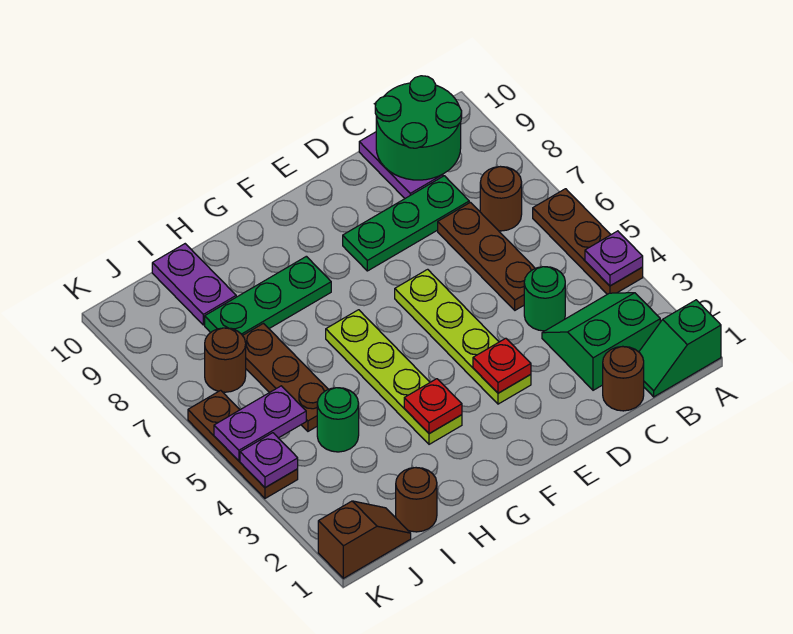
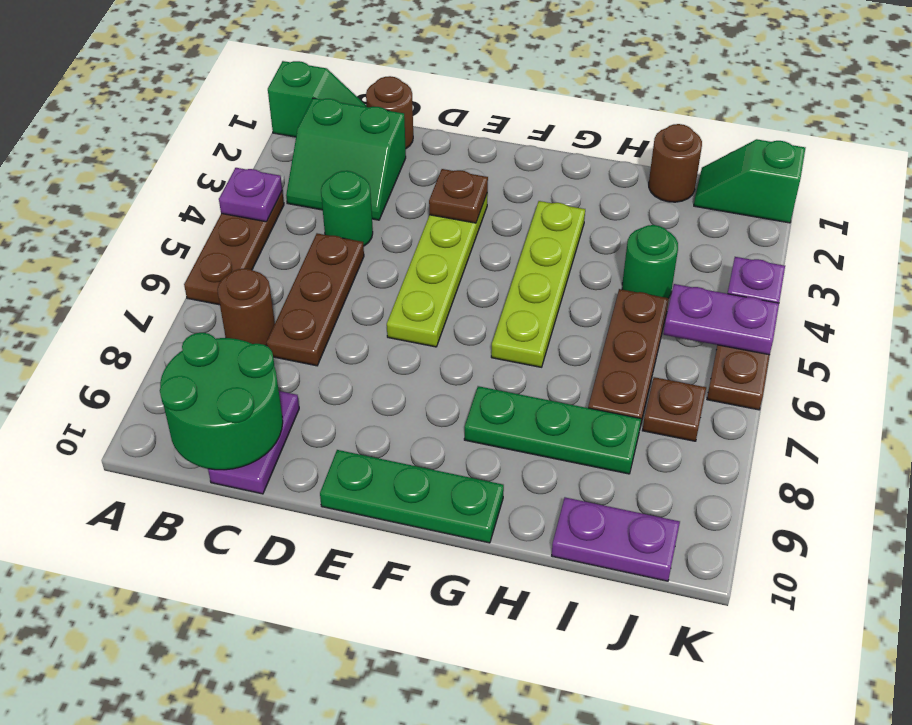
green plate C8:E8 level 1 -> green plate E10:G10 level 1
red plate E3 level 2 -> brown plate E3 level 2
red plate G3 level 2 -> none
purple plate I9:I10 level 1 -> purple plate I10:J10 level 1
brown slope J1:K1 level 1 top K -> green slope J1:K1 level 1 top K
brown round brick J7 level 1 -> brown plate J7 level 1

